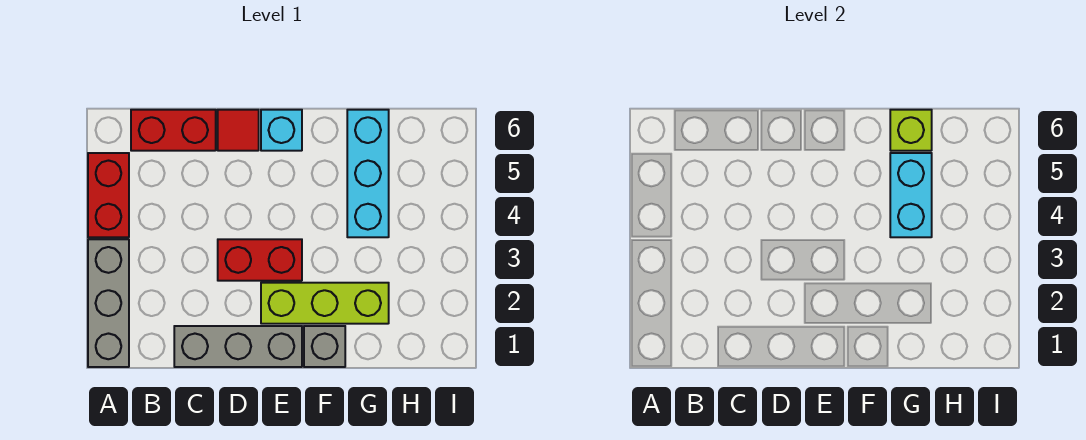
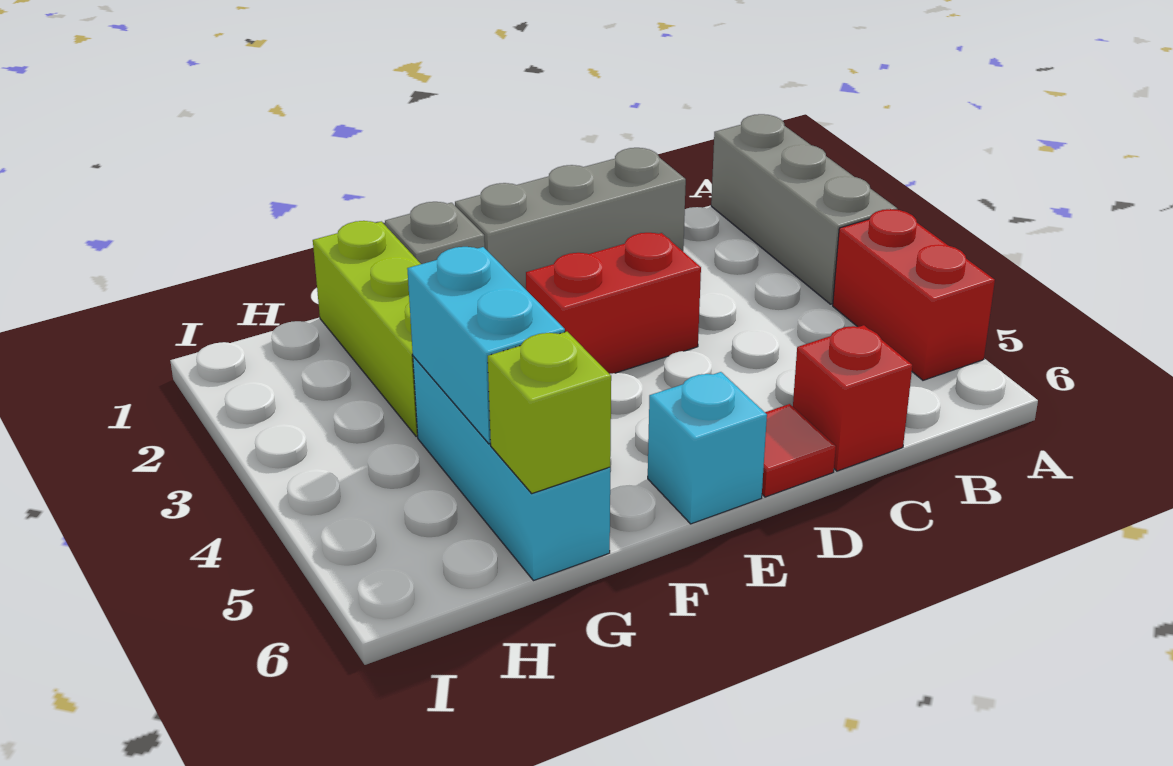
red brick B6:C6 level 1 -> red brick C6 level 1
lime brick E2:G2 level 1 -> lime brick G1:G3 level 1

